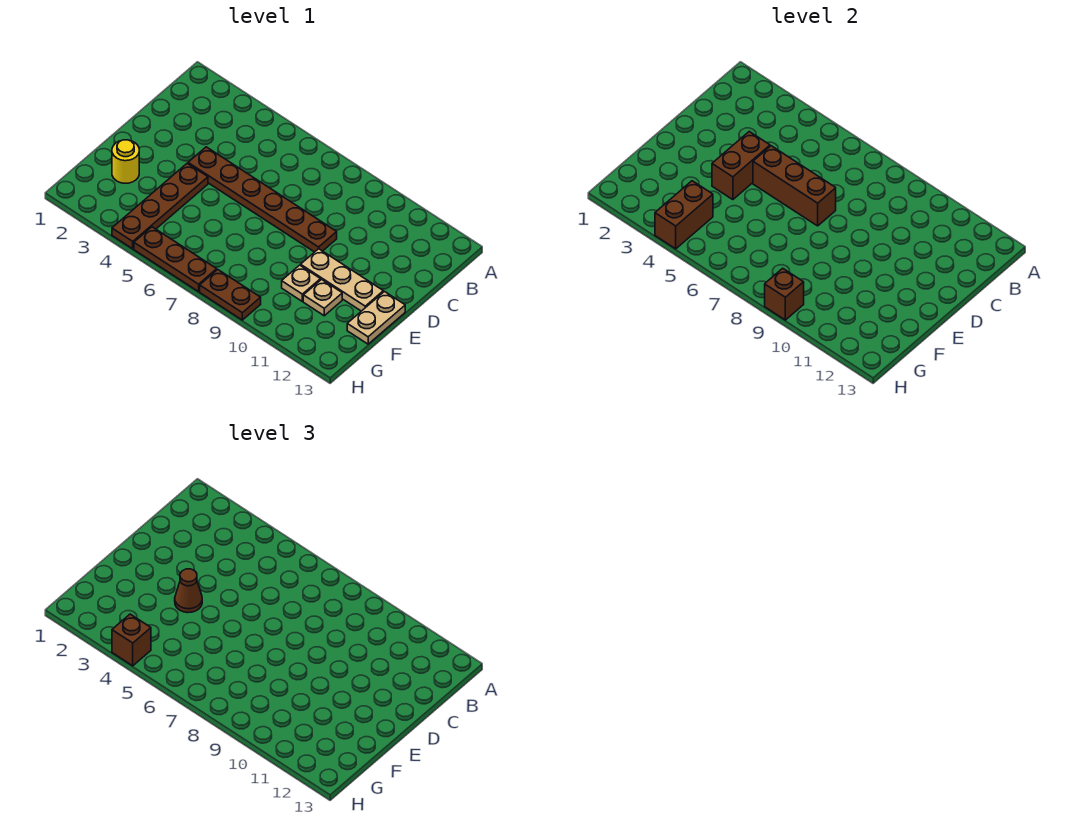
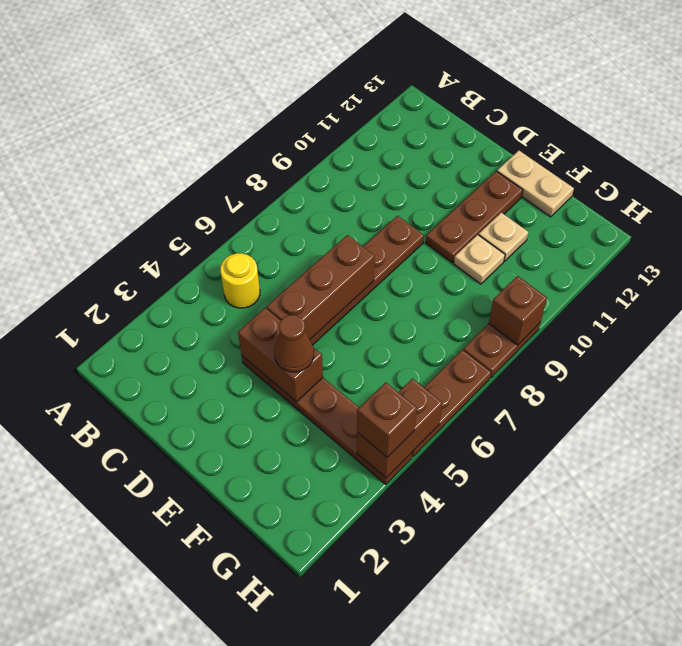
tan plate E10:E12 level 1 -> brown plate E10:E12 level 1
yellow round brick F2 level 1 -> yellow round brick B5 level 1
brown brick G4:H4 level 2 -> brown brick H4:H5 level 2

